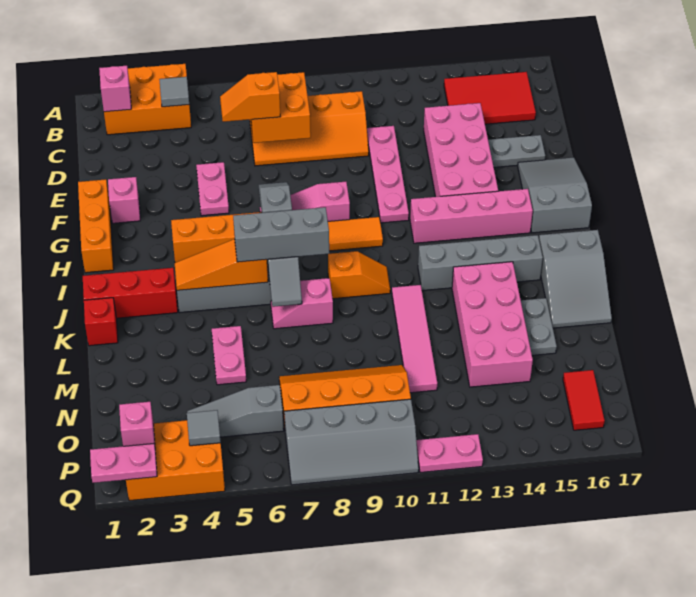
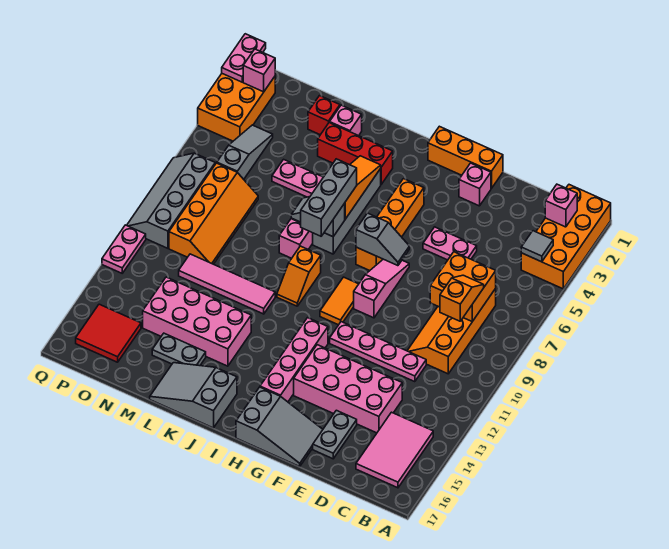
orange brick A2:B4 level 1 -> orange brick A1:B4 level 1
red tile B14:C16 level 1 -> pink tile B14:C16 level 1
orange slope D6:D7 level 3 top 7 -> orange slope C8:C9 level 3 top 9
red brick J1:J3 level 1 -> red brick J3:L3 level 1
grey brick J12:J15 level 1 -> none
red brick K1 level 1 -> red brick M2 level 1
none -> pink brick L2 level 1
red tile O16:P16 level 1 -> red tile O15:P16 level 1
grey tile P4 level 2 -> none

